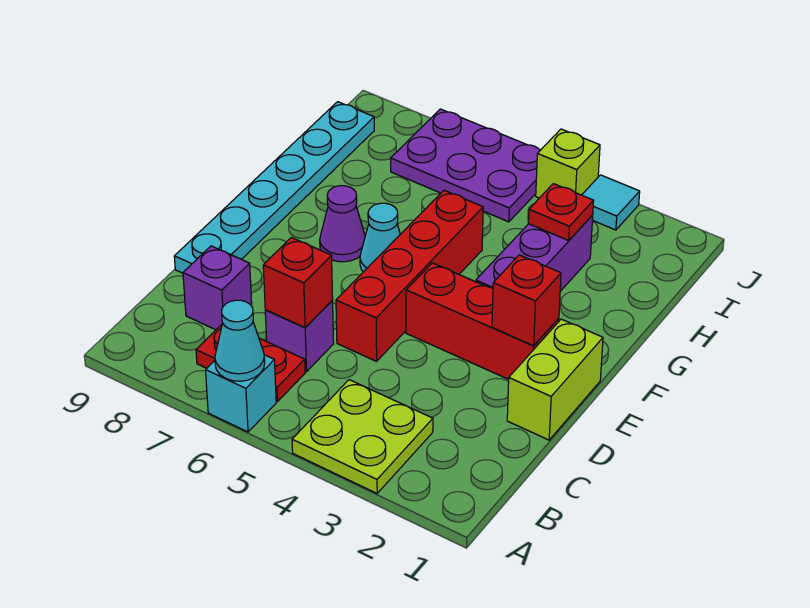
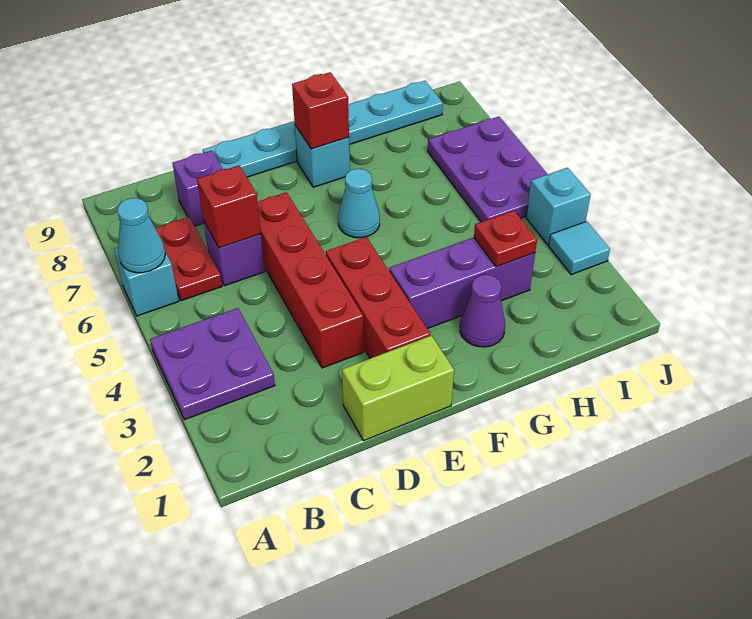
lime plate A3:B4 level 1 -> purple plate A3:B4 level 1
red brick D5:G5 level 1 -> red brick D3:D6 level 1
red brick E2 level 2 -> red brick F8 level 2
purple cone F7 level 1 -> purple cone G2 level 1
none -> cyan brick F8 level 1
lime brick J4 level 1 -> cyan brick J4 level 1

